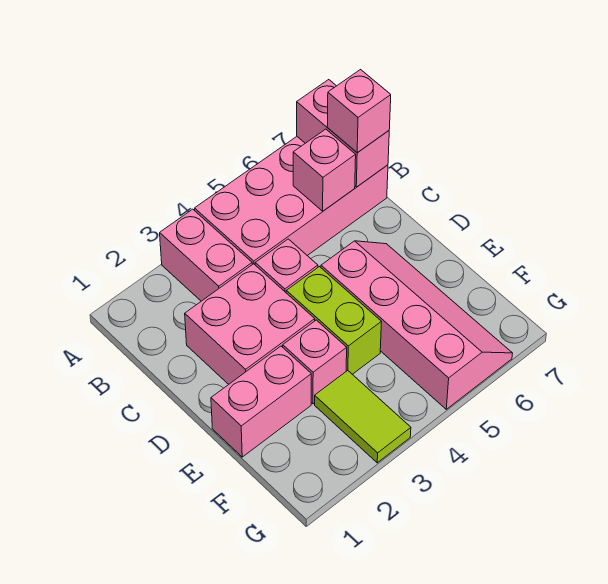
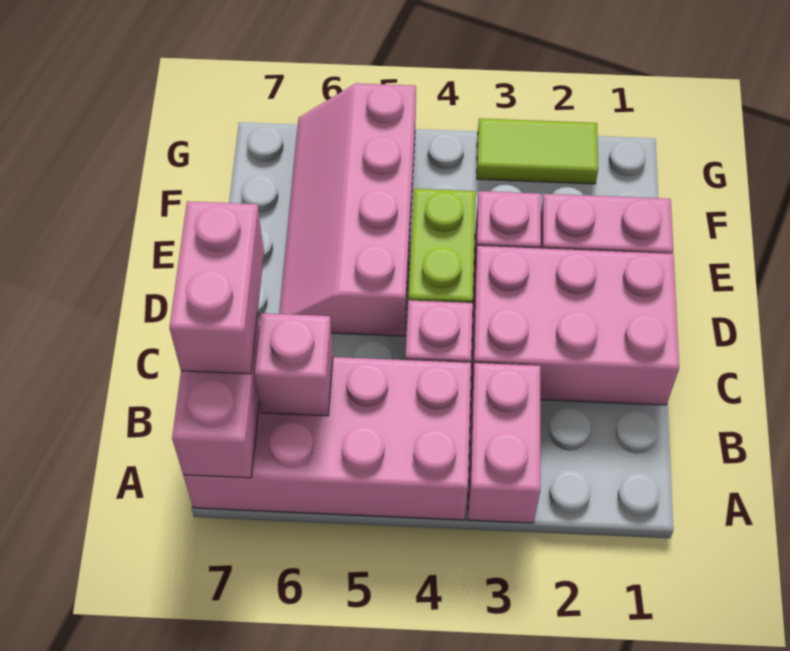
pink brick B7 level 3 -> pink brick B7:C7 level 3
pink brick C2:D3 level 1 -> pink brick C1:D3 level 1
lime tile F3:G3 level 1 -> lime tile G2:G3 level 1

